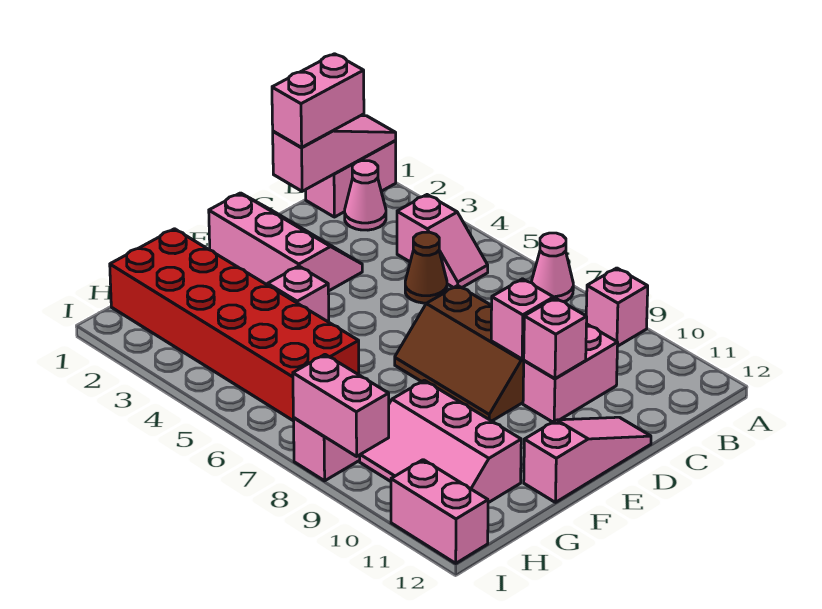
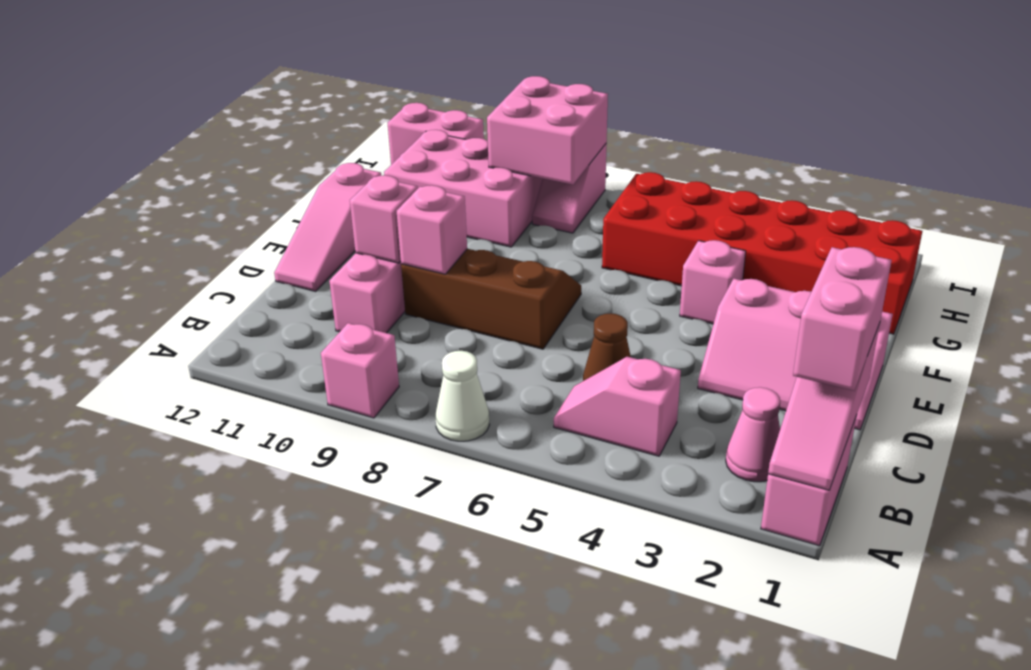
pink cone A7 level 1 -> white cone A7 level 1
pink slope G9:H11 level 1 top G -> pink brick G9:H11 level 1
pink brick I8:I9 level 2 -> pink brick H8:I9 level 2

